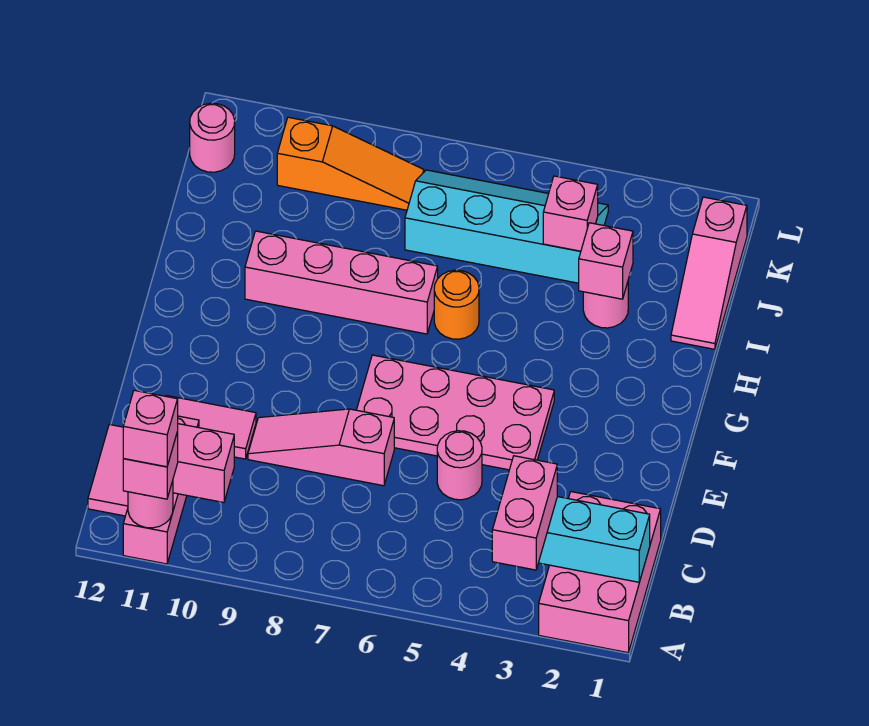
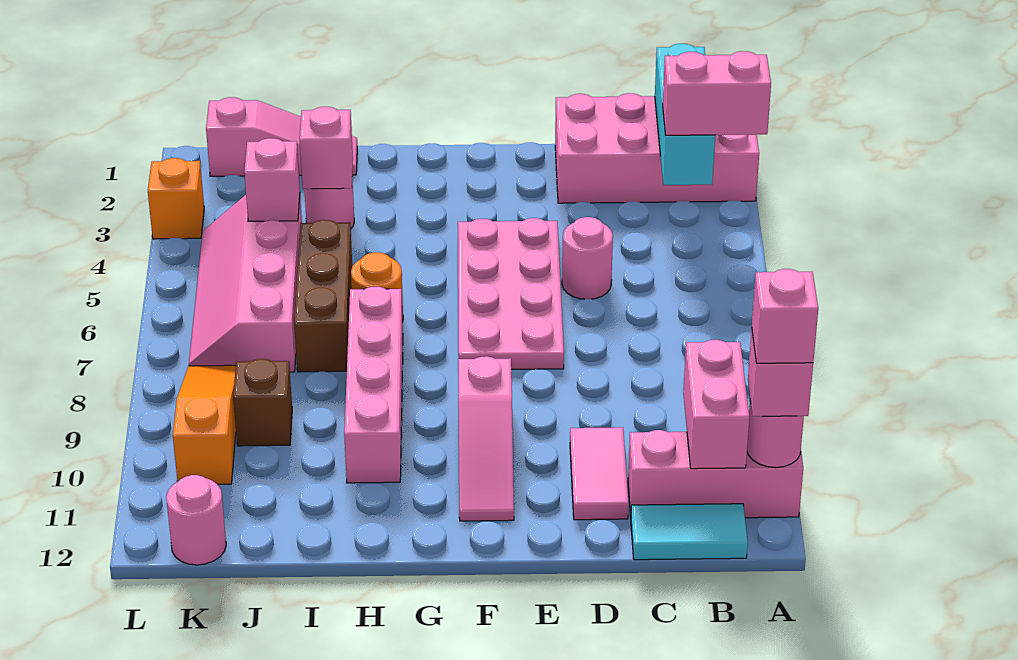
pink brick A1:C2 level 1 -> pink brick A1:D2 level 1
pink tile B12:C12 level 1 -> cyan tile B12:C12 level 1
pink slope D7:D9 level 1 top 7 -> pink slope F9:F11 level 1 top 9
none -> brown brick I5:I7 level 1
cyan slope J4:K7 level 1 top J -> pink slope J4:K7 level 1 top J
none -> brown brick J9 level 1
none -> orange brick L3 level 1

